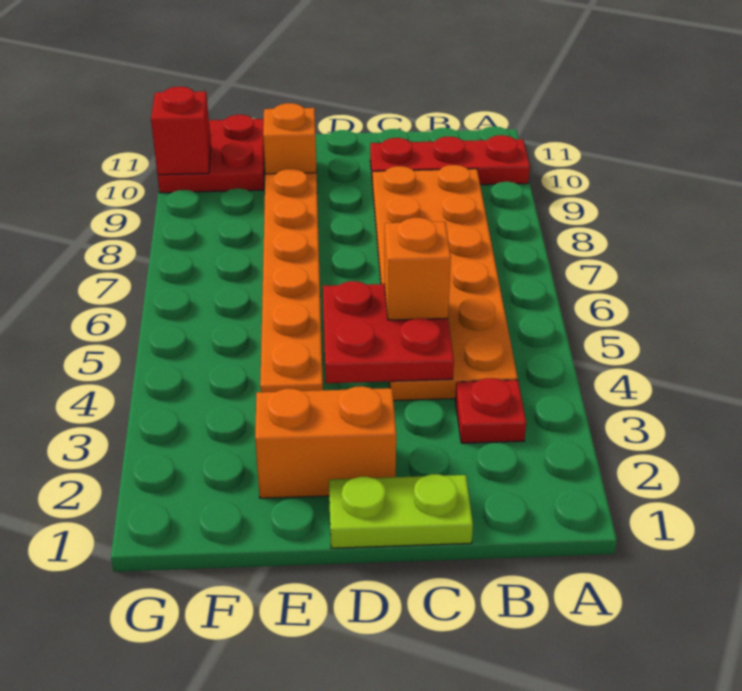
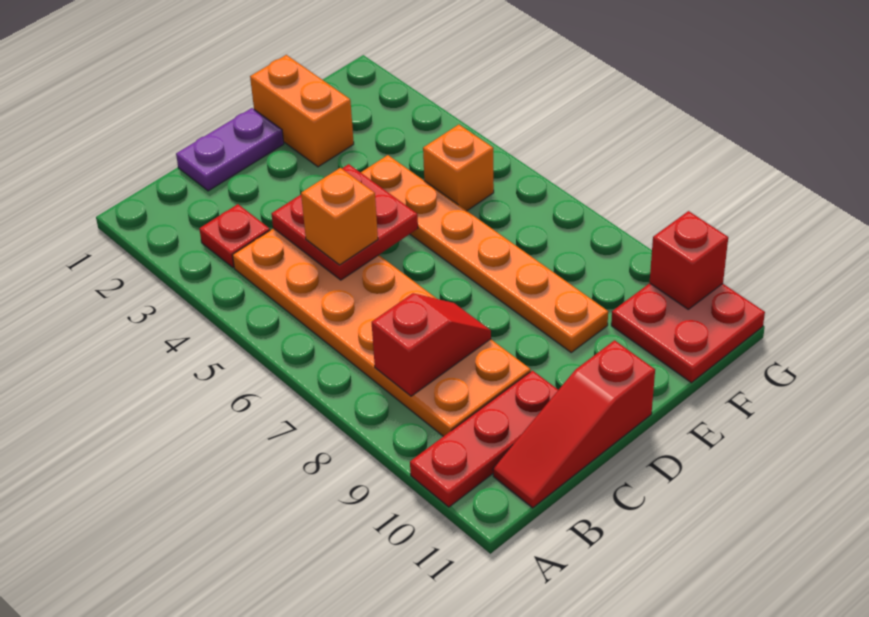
none -> red slope B8:C8 level 2 top B
none -> red slope B11:D11 level 1 top D
lime plate C1:D1 level 1 -> purple plate C1:D1 level 1
orange brick D2:E2 level 1 -> orange brick E1:E2 level 1
orange brick E10 level 1 -> orange brick F5 level 1

